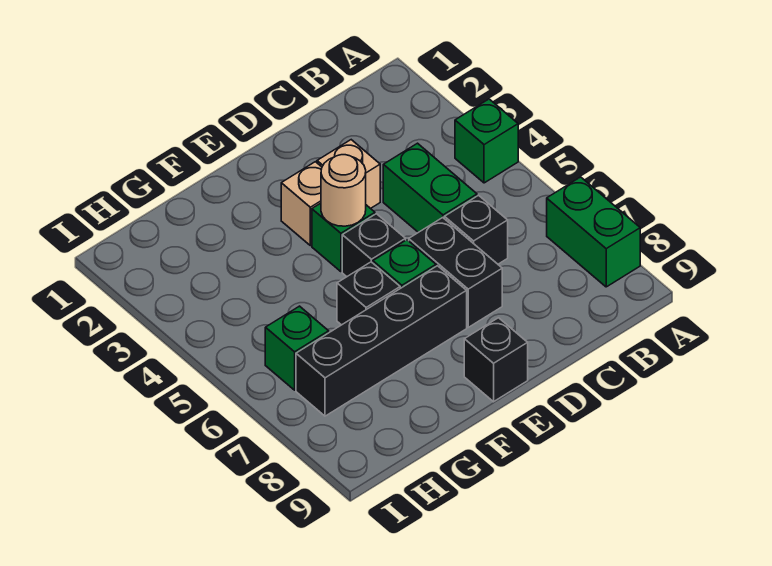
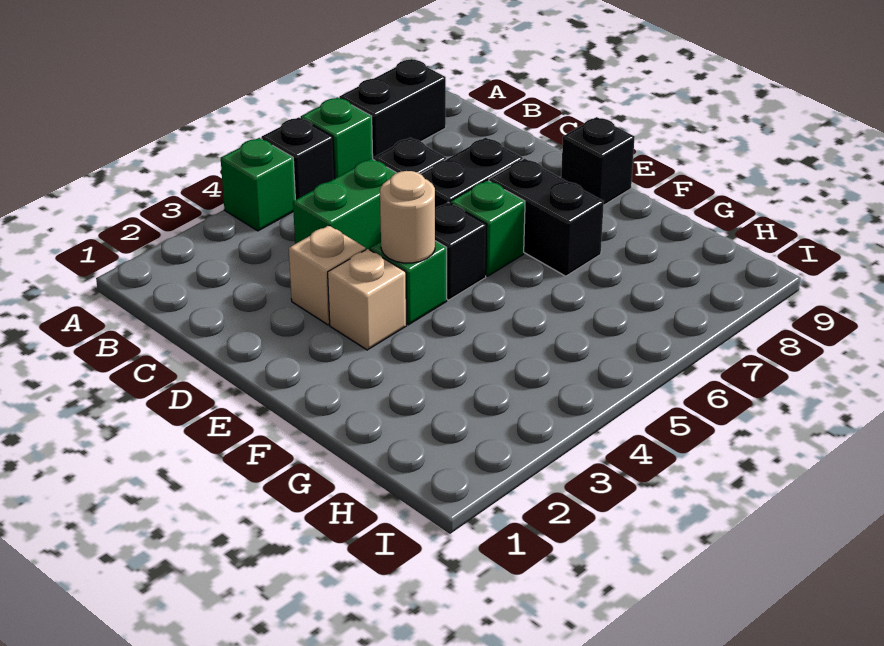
green brick A7:A8 level 1 -> black brick A7:A8 level 1
black brick E7:H7 level 1 -> black brick E7:F7 level 1
black brick F6 level 1 -> black brick A5 level 1
green brick H6 level 1 -> green brick A6 level 1

